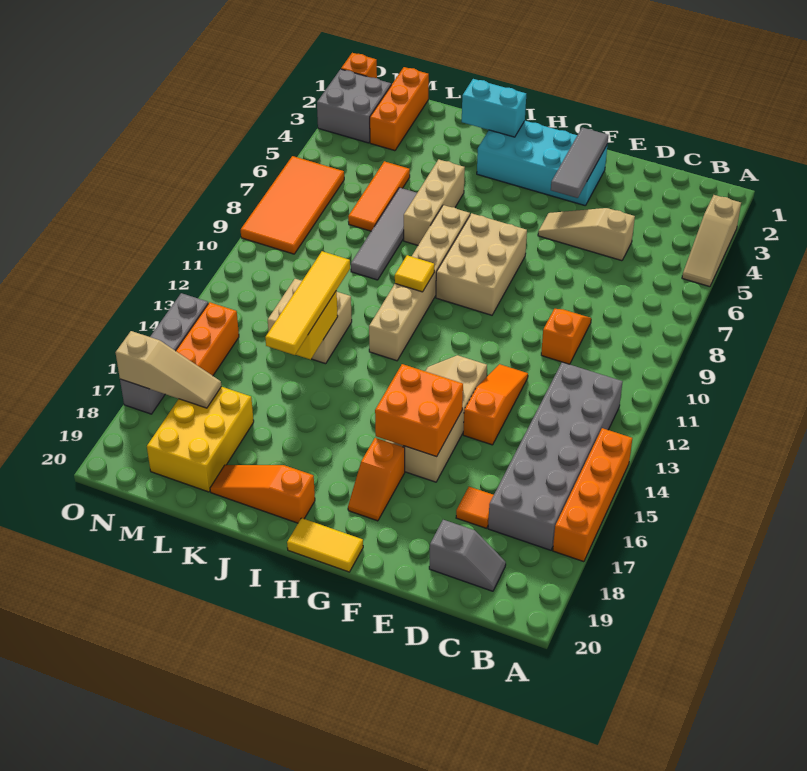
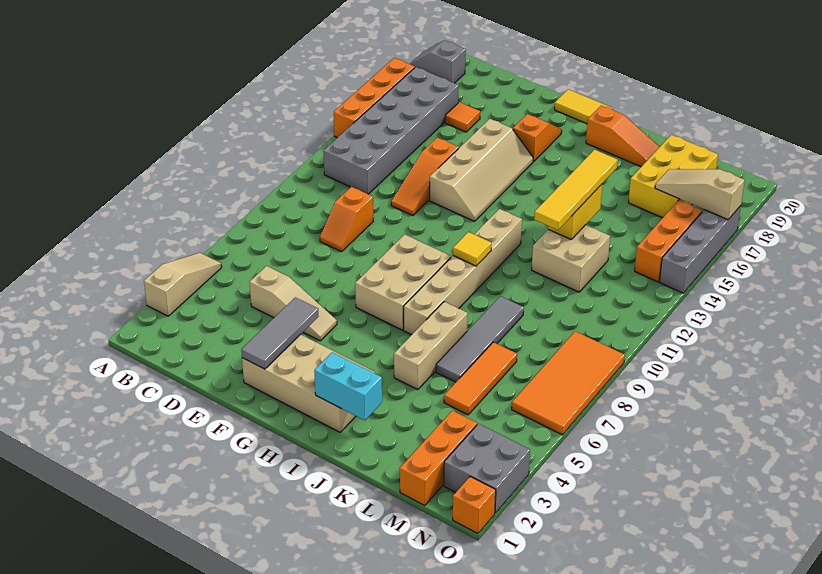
grey slope C19:D19 level 1 top D -> grey slope A19:B19 level 1 top B
cyan brick F2:I3 level 1 -> tan brick F2:I3 level 1
orange brick F15:G16 level 2 -> none

